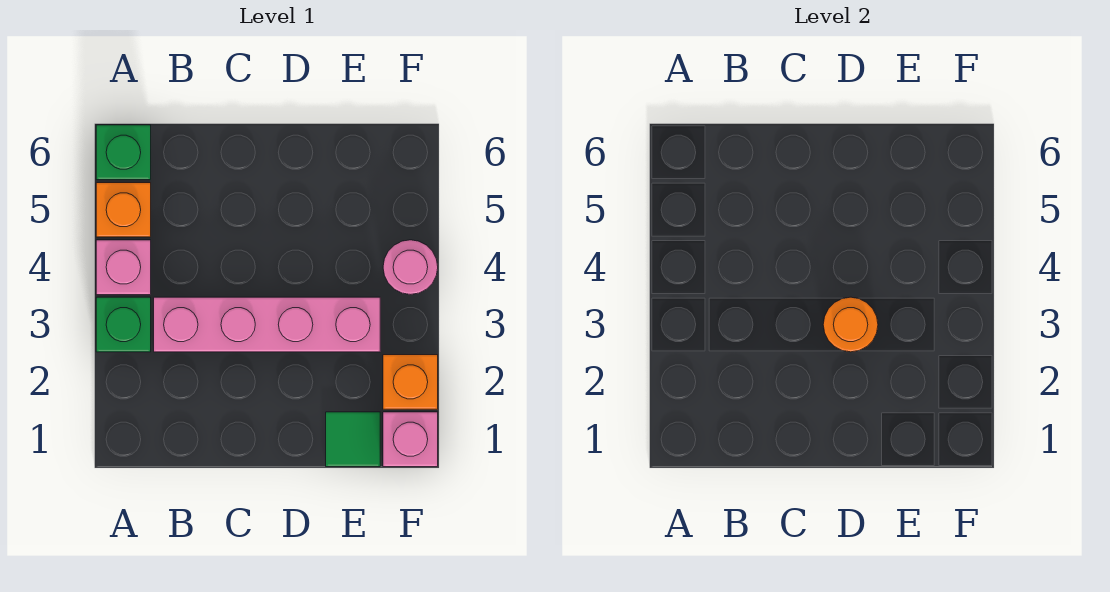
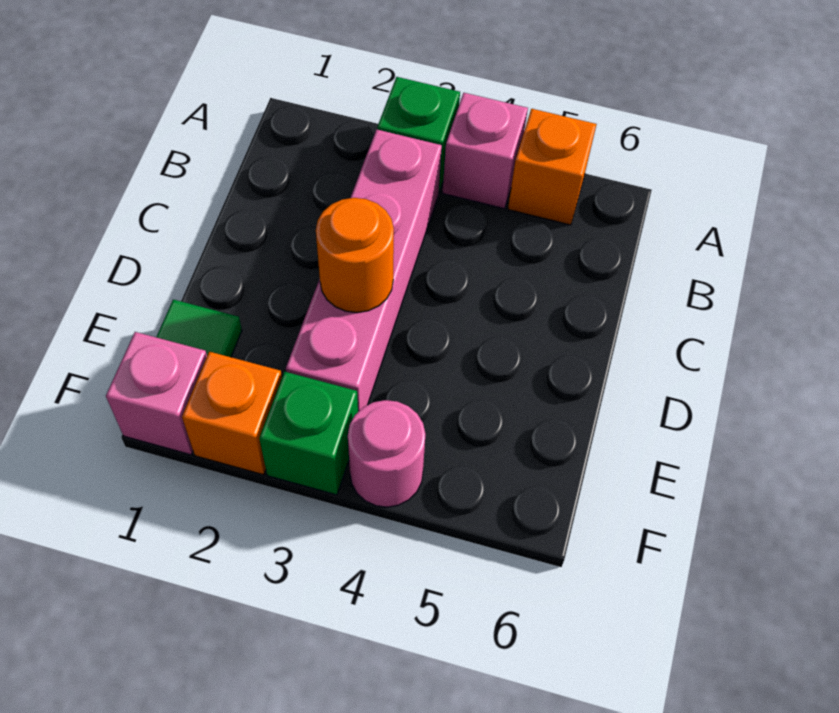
green brick A6 level 1 -> green brick F3 level 1

